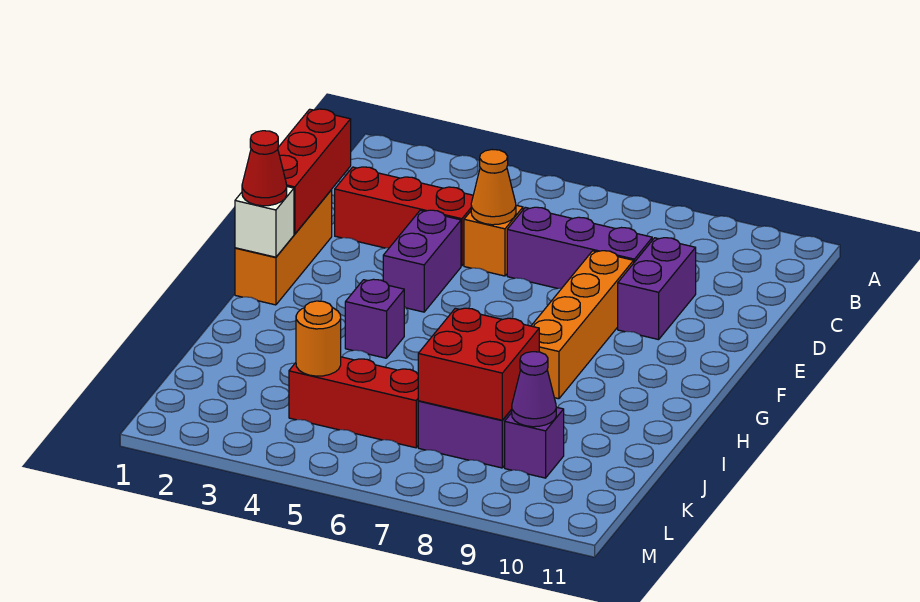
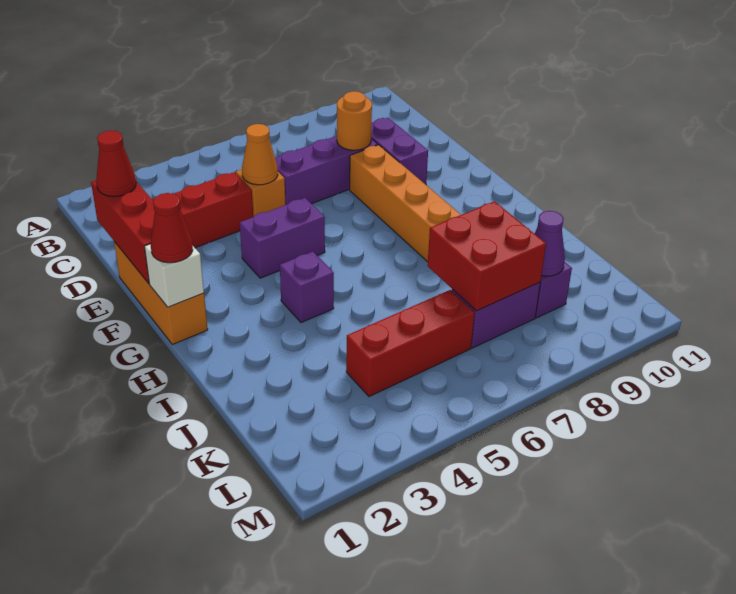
none -> red cone D1 level 3
purple brick E4:F4 level 1 -> purple brick F4:F5 level 1
orange round brick K4 level 2 -> orange round brick D8 level 2

